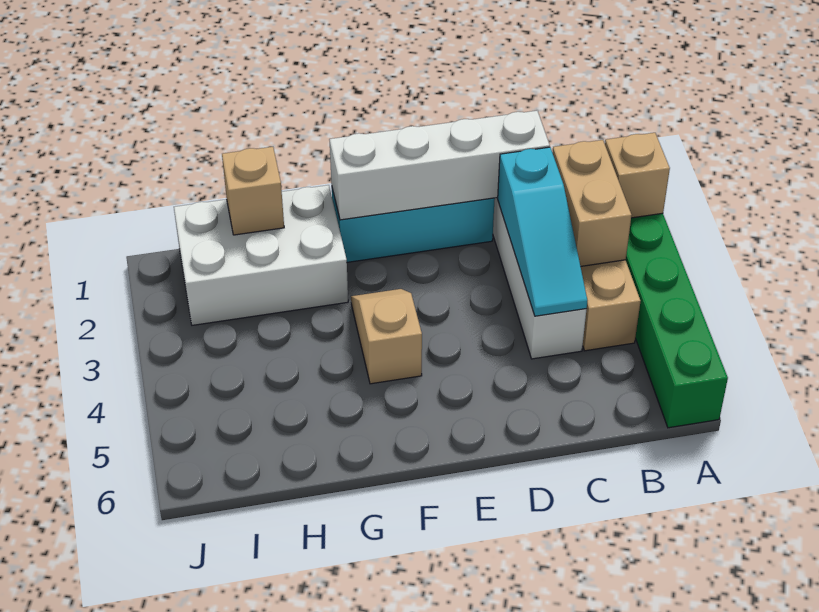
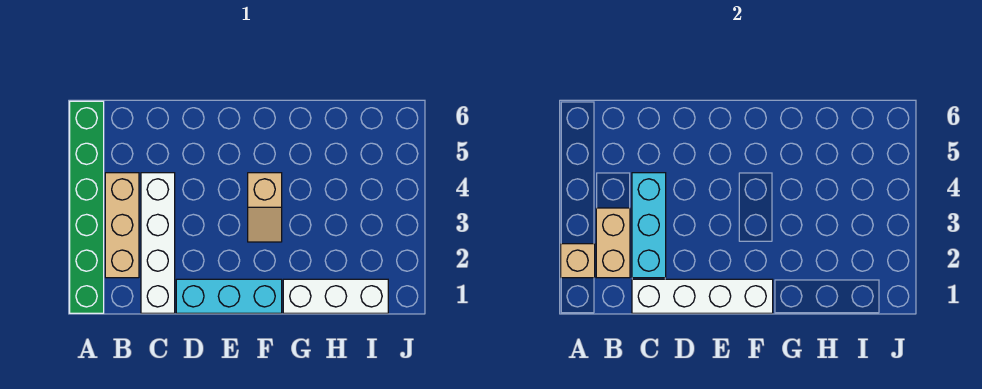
cyan slope C2:C4 level 2 top 2 -> cyan brick C2:C4 level 2
white brick G1:I2 level 1 -> white brick G1:I1 level 1
tan brick H1 level 2 -> none

